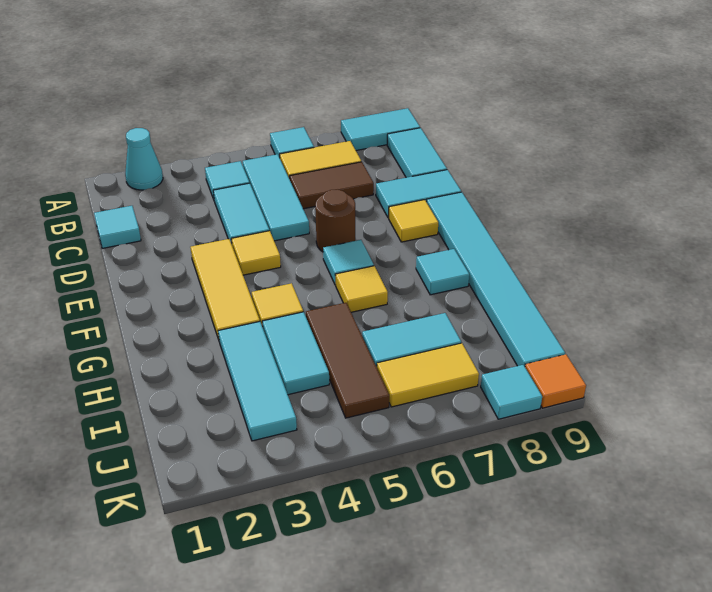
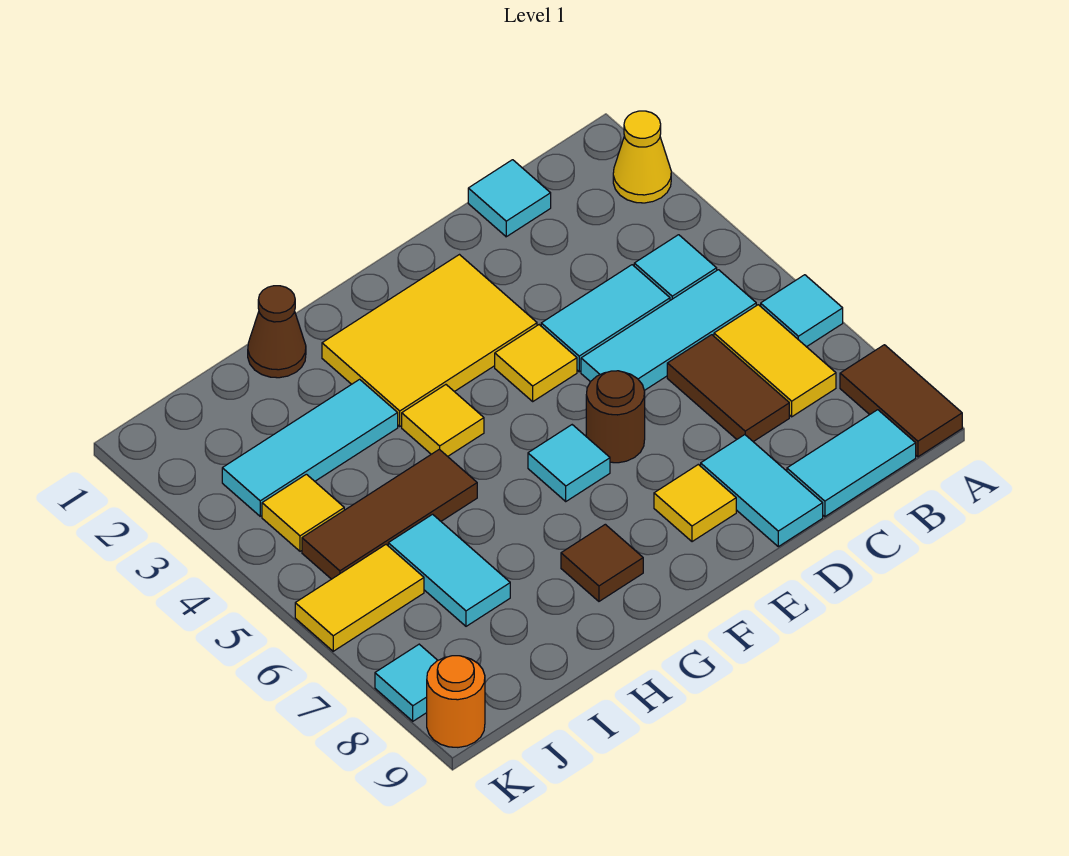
cyan cone A2 level 1 -> yellow cone A2 level 1
cyan tile A8:A9 level 1 -> brown tile A8:A9 level 1
yellow tile E3:G3 level 1 -> yellow tile E2:G3 level 1
cyan tile E9:J9 level 1 -> none
yellow tile G6 level 1 -> yellow tile J4 level 1
cyan tile G8 level 1 -> brown tile G8 level 1
none -> brown cone H1 level 1
cyan tile H4:I4 level 1 -> none
yellow tile J6:J7 level 1 -> yellow tile J6:K6 level 1
orange tile K9 level 1 -> orange round brick K9 level 1

